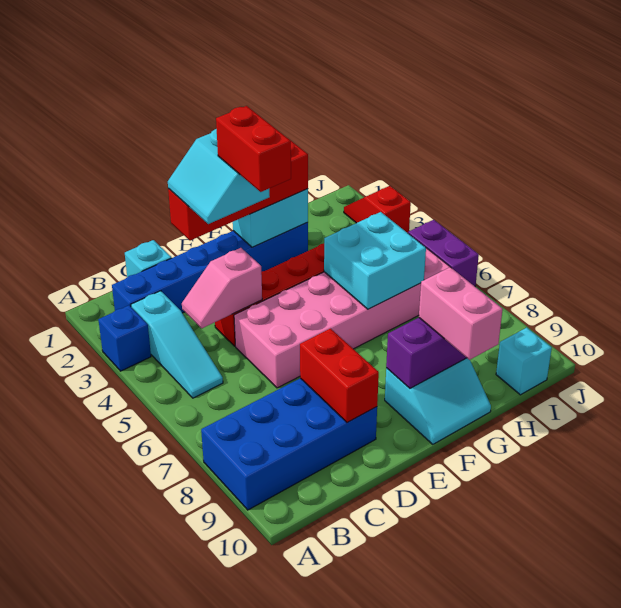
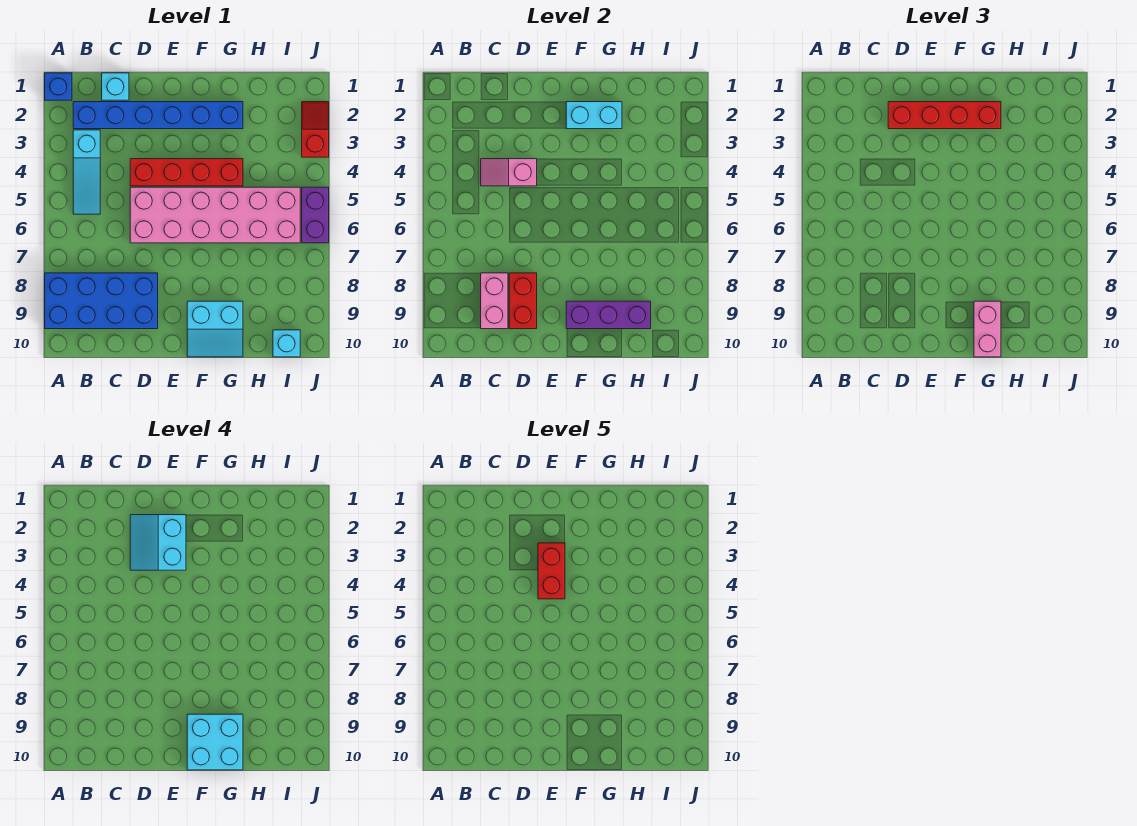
blue brick A3 level 1 -> blue brick A1 level 1
none -> pink brick C8:C9 level 2
cyan brick G5:H6 level 2 -> cyan brick F9:G10 level 4

